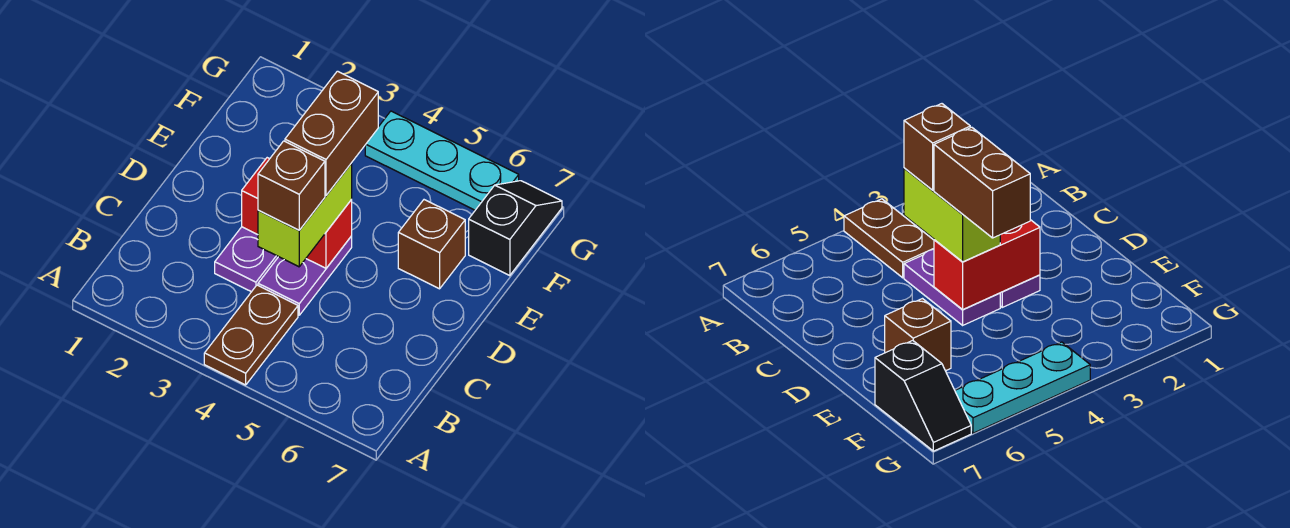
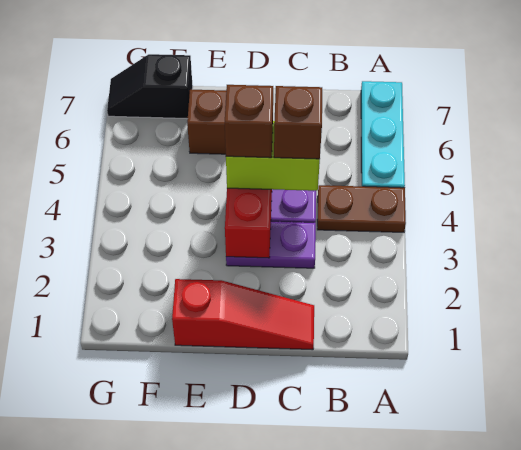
none -> red slope C1:E1 level 1 top E
brown brick D4:E4 level 4 -> brown brick D4 level 4
cyan plate G4:G6 level 1 -> cyan plate A5:A7 level 1

